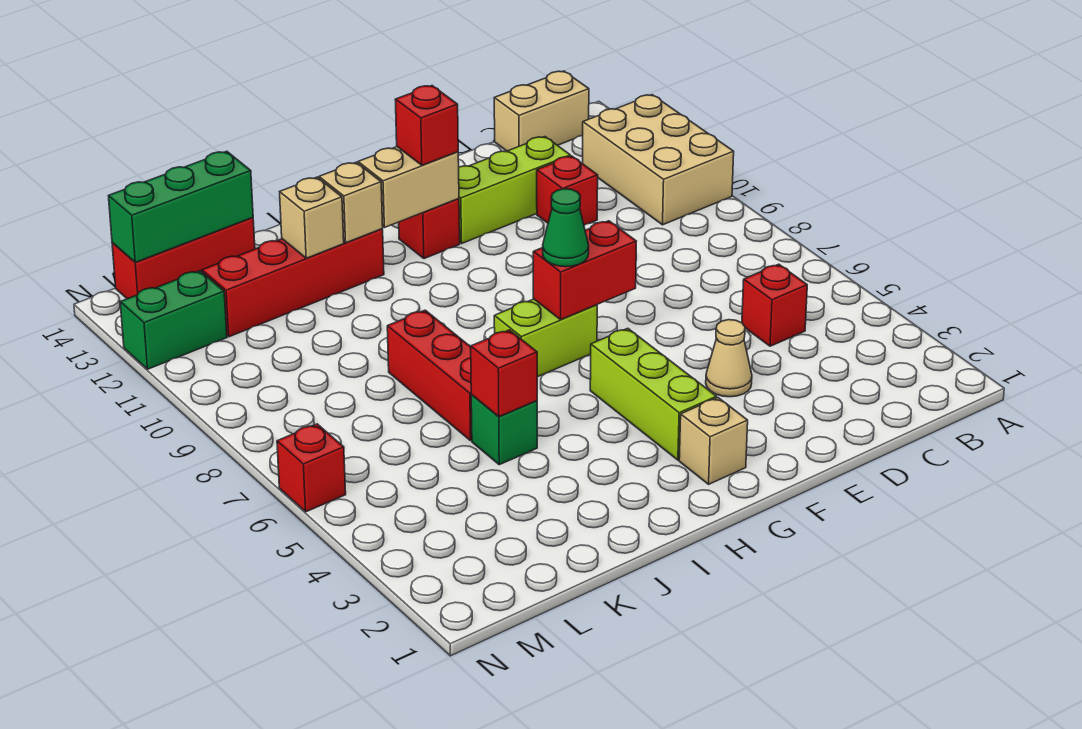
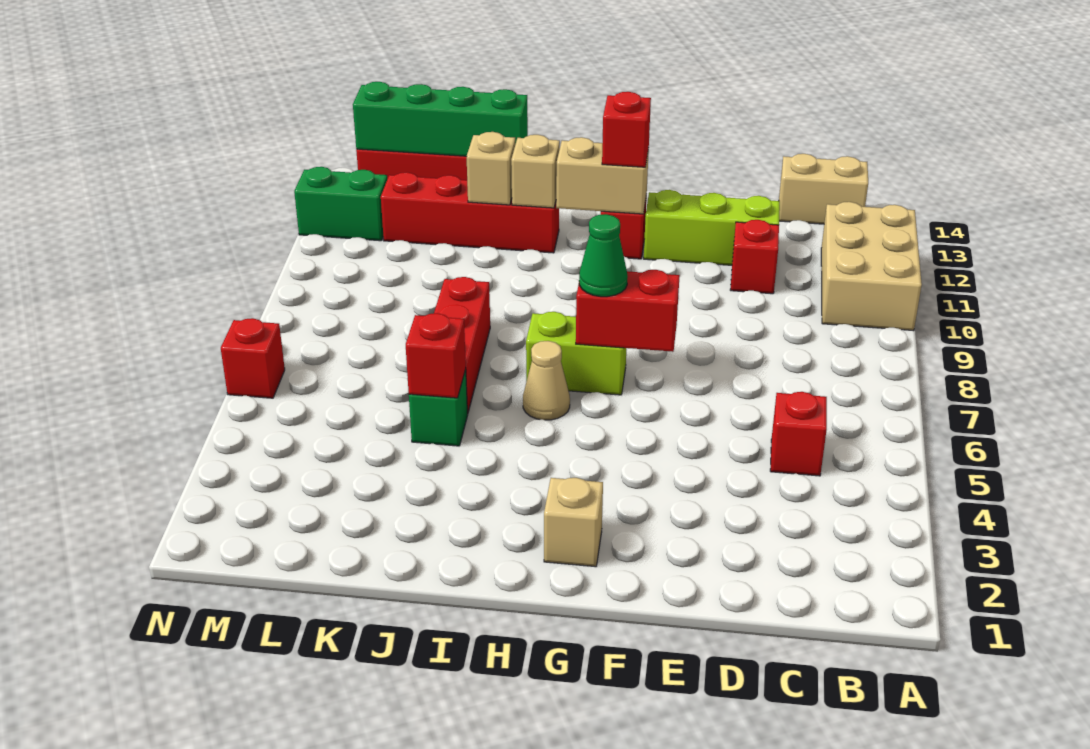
tan cone E4 level 1 -> tan cone H6 level 1
lime brick G3:G5 level 1 -> none
green brick K14:M14 level 2 -> green brick J14:M14 level 2

